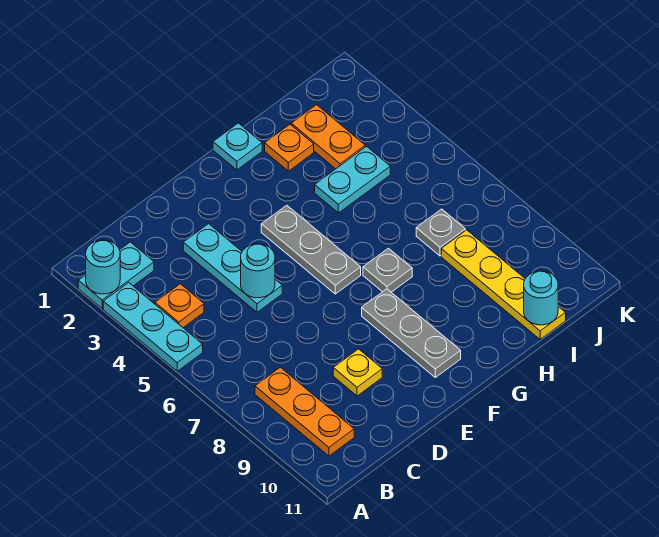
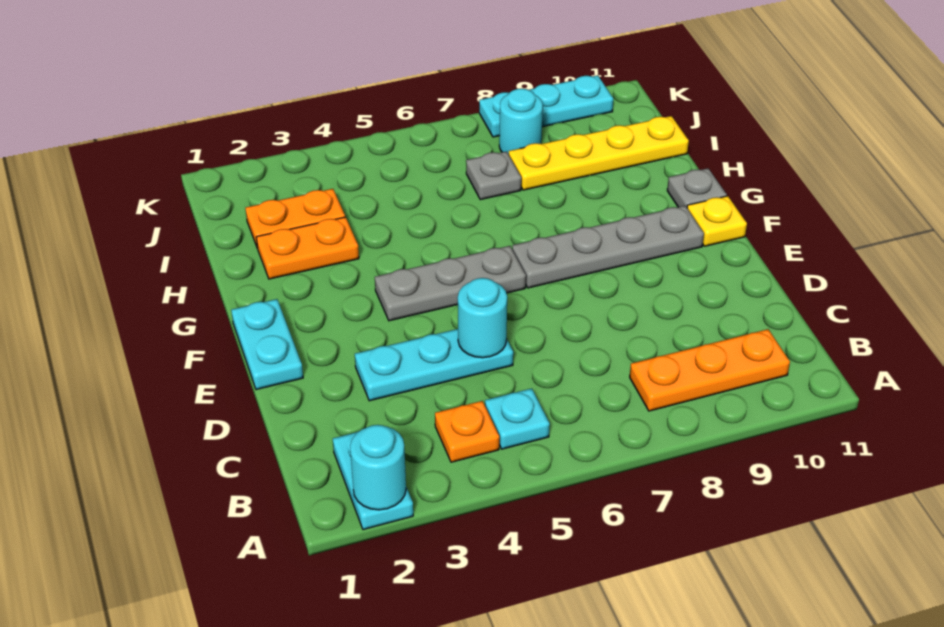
cyan plate A3:A5 level 1 -> cyan plate K8:K10 level 1
yellow plate D9 level 1 -> yellow plate F11 level 1
grey plate F8:F10 level 1 -> grey plate F7:F10 level 1
cyan plate G1 level 1 -> cyan plate B5 level 1
grey plate G7 level 1 -> grey plate G11 level 1
orange plate H2 level 1 -> orange plate H2:H3 level 1
cyan plate H4:I4 level 1 -> cyan plate E1:F1 level 1
cyan round brick I11 level 2 -> cyan round brick J8 level 1

